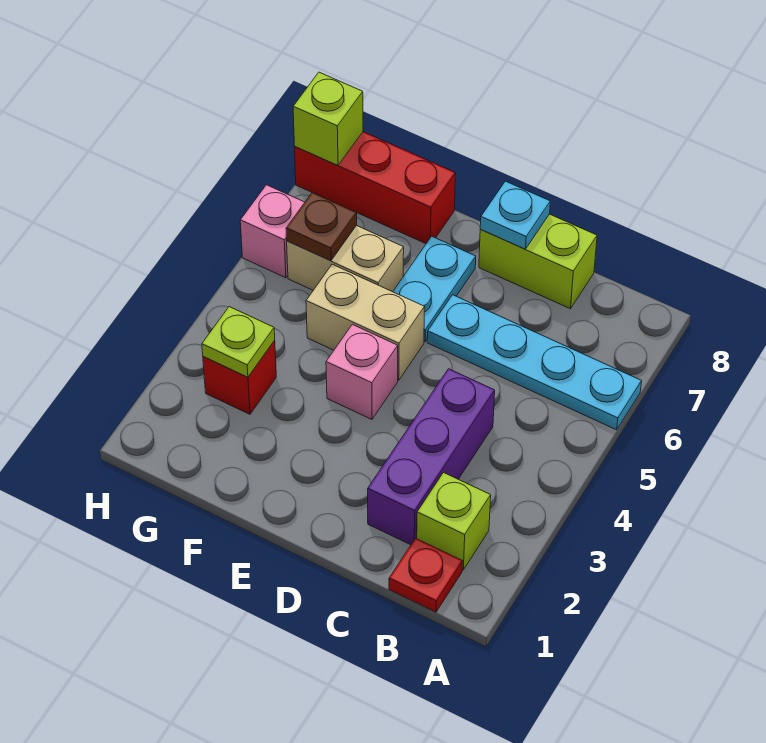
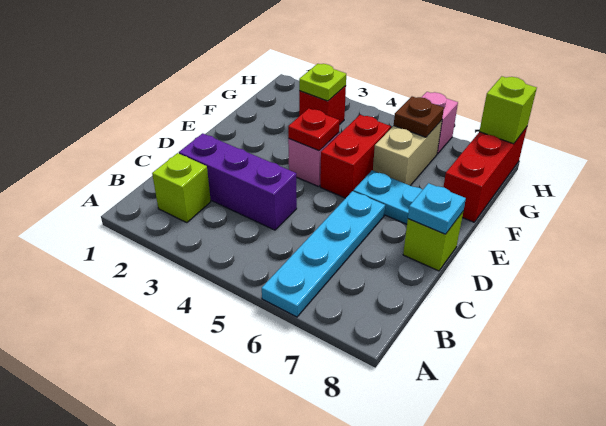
red plate B1 level 1 -> red plate E4 level 2
lime brick C8:D8 level 1 -> lime brick D8 level 1
tan brick E5:F5 level 1 -> red brick E5:F5 level 1

